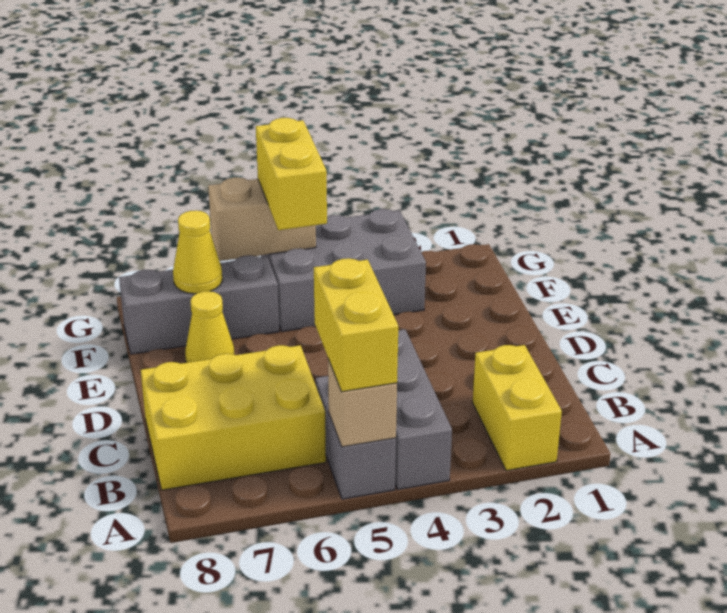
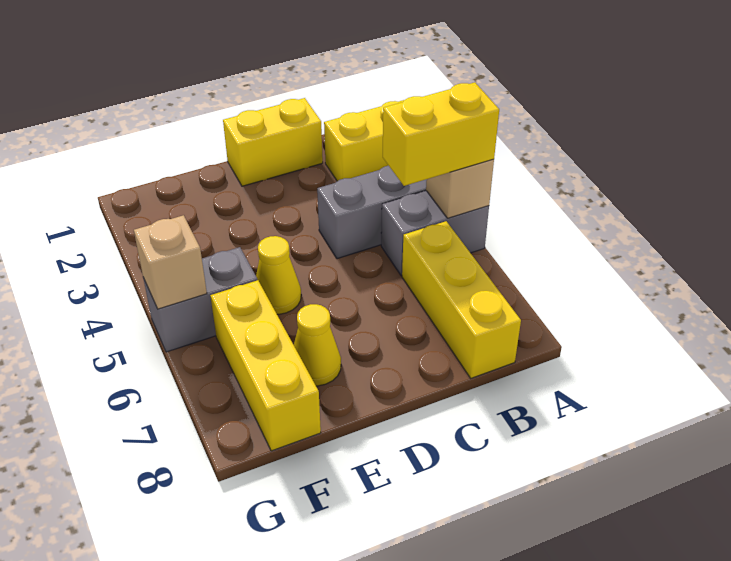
yellow brick B6:C8 level 1 -> yellow brick B6:B8 level 1
grey brick F3:G5 level 1 -> grey brick F5:G5 level 1
yellow brick F5:G5 level 3 -> yellow brick C1:D1 level 1
grey brick F6:F8 level 1 -> yellow brick F6:F8 level 1
yellow cone F7 level 2 -> yellow cone E5 level 1
tan brick G5:G6 level 2 -> tan brick G5 level 2

